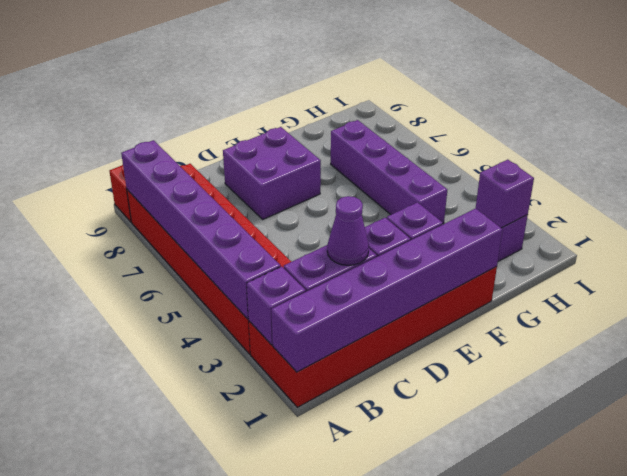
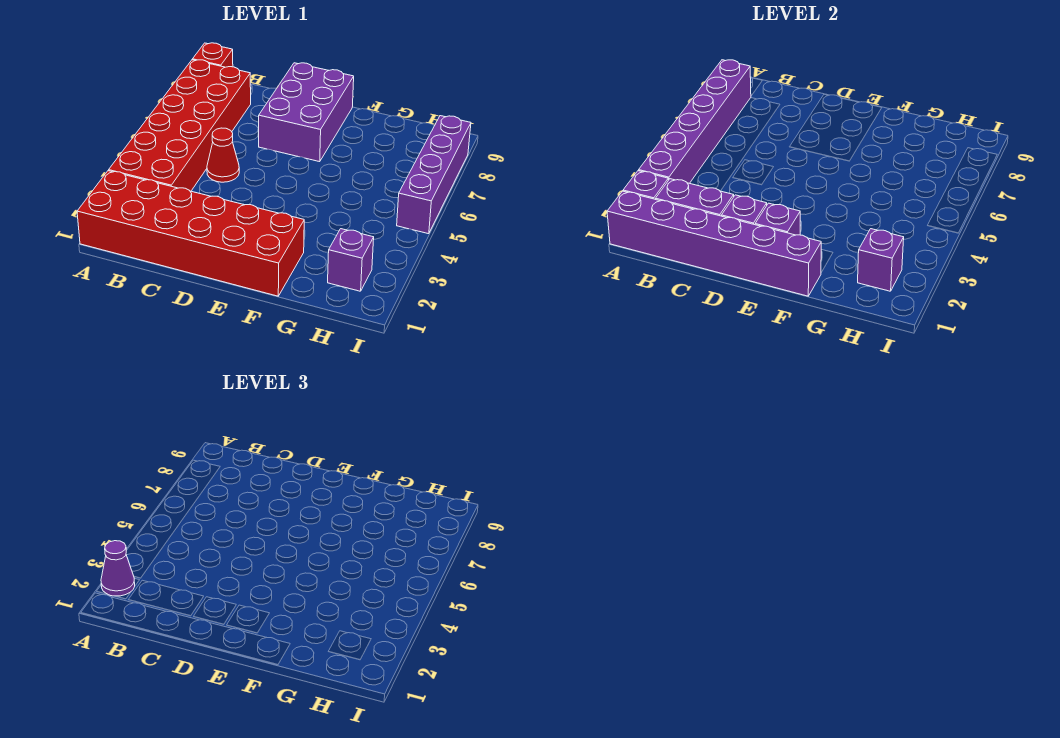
purple cone C2 level 3 -> purple cone A2 level 3
none -> red cone C5 level 1
purple brick D7:E8 level 1 -> purple brick D7:E9 level 1
purple brick G4:G7 level 1 -> purple brick I5:I8 level 1

